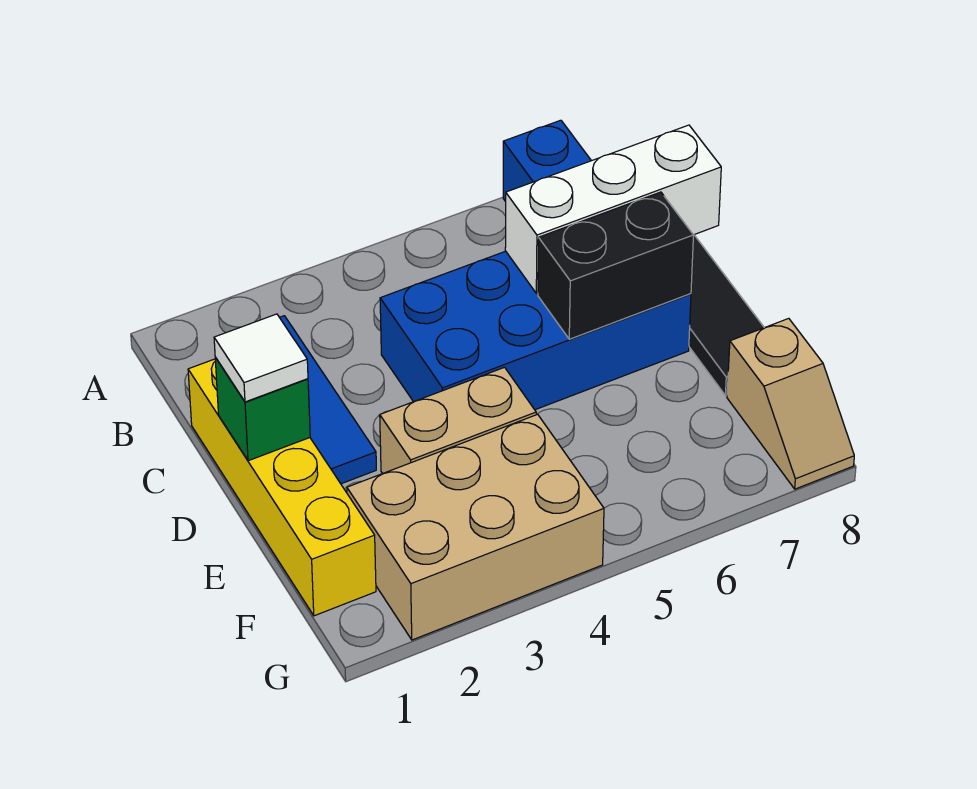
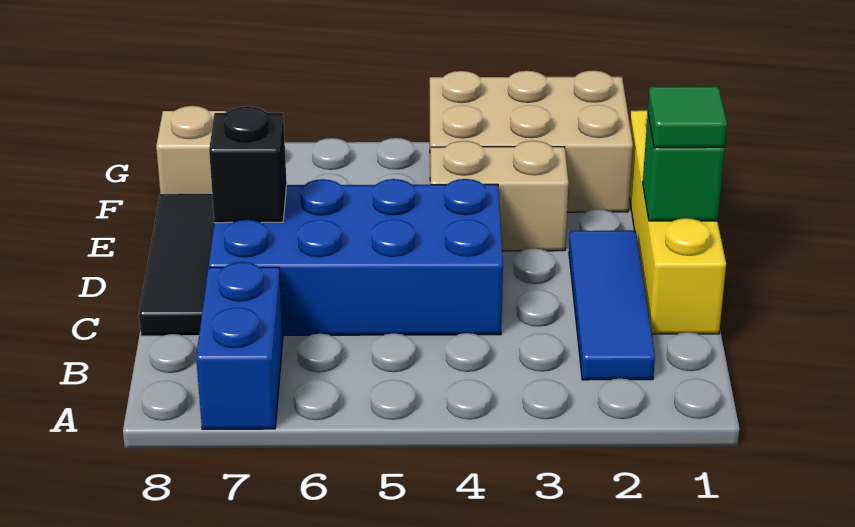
white brick C6:C8 level 2 -> none
white tile D1 level 3 -> green tile D1 level 3
black brick D6:D7 level 2 -> black brick D7 level 2

